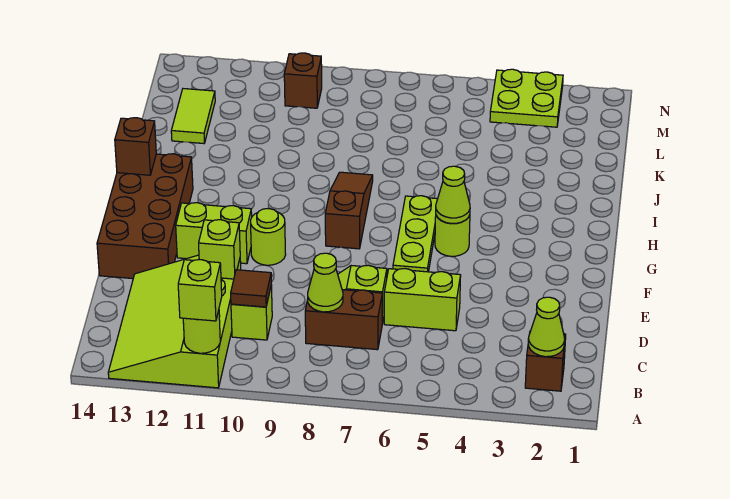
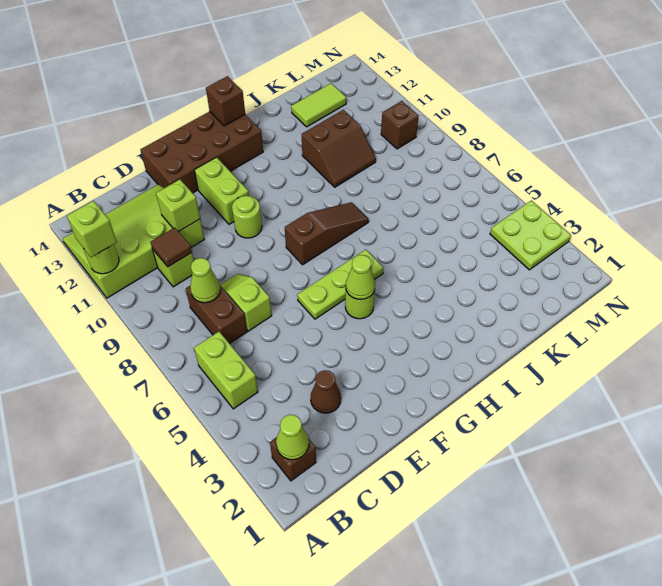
none -> brown cone D3 level 1
lime brick D5:D6 level 1 -> lime brick B5:B6 level 1
none -> brown slope J10:K11 level 1 top 11

